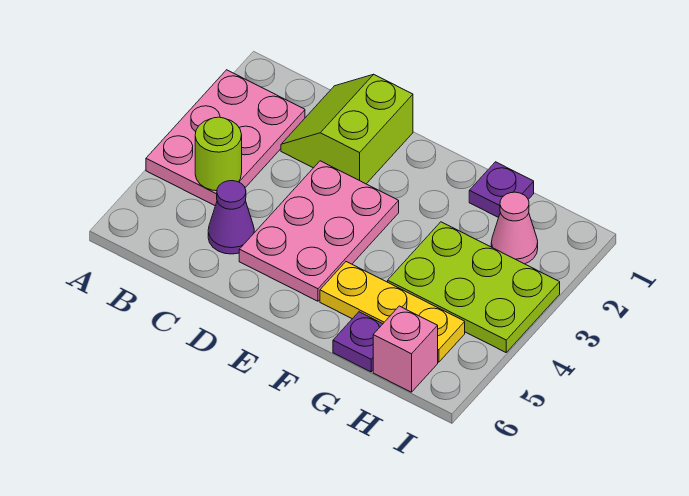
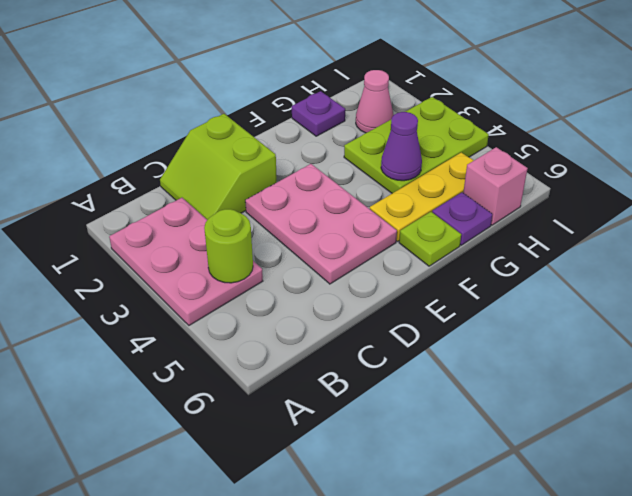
purple cone C5 level 1 -> purple cone G4 level 2
none -> lime plate F6 level 1

